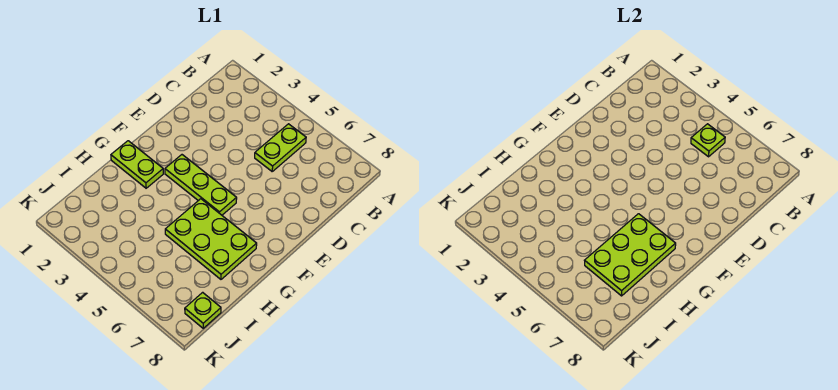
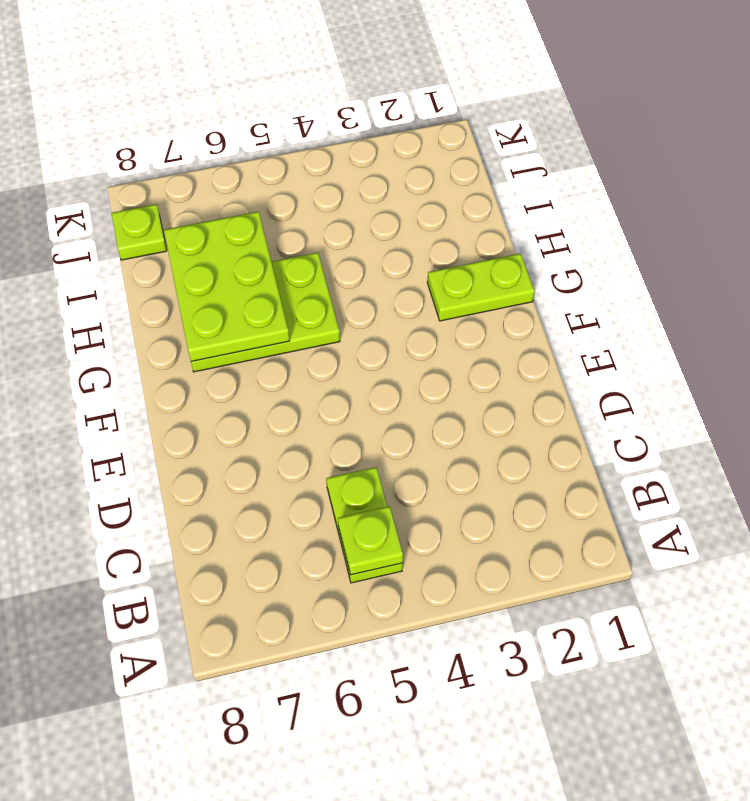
lime plate F3:F5 level 1 -> none

